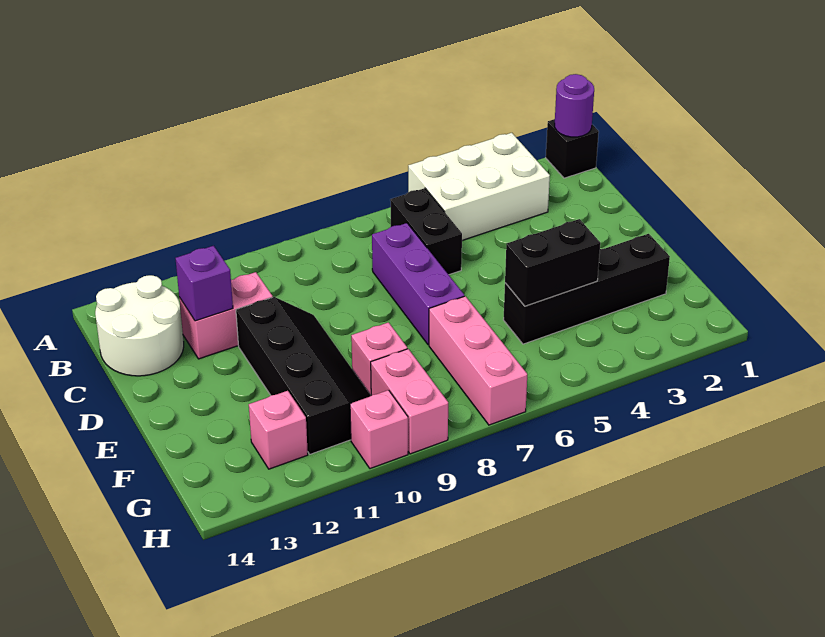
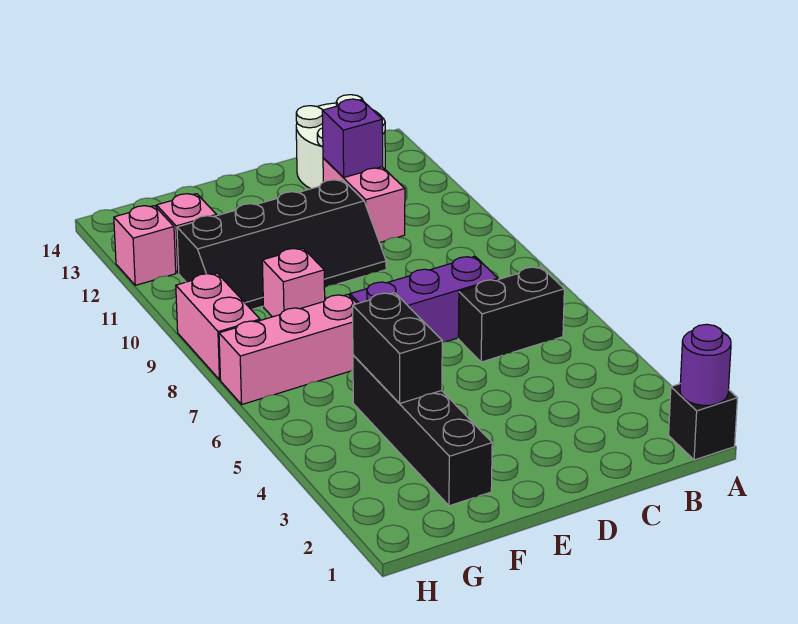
white brick A3:B5 level 1 -> none
pink brick G9:H9 level 1 -> pink brick H8:H9 level 1
pink brick H10 level 1 -> pink brick H12 level 1

